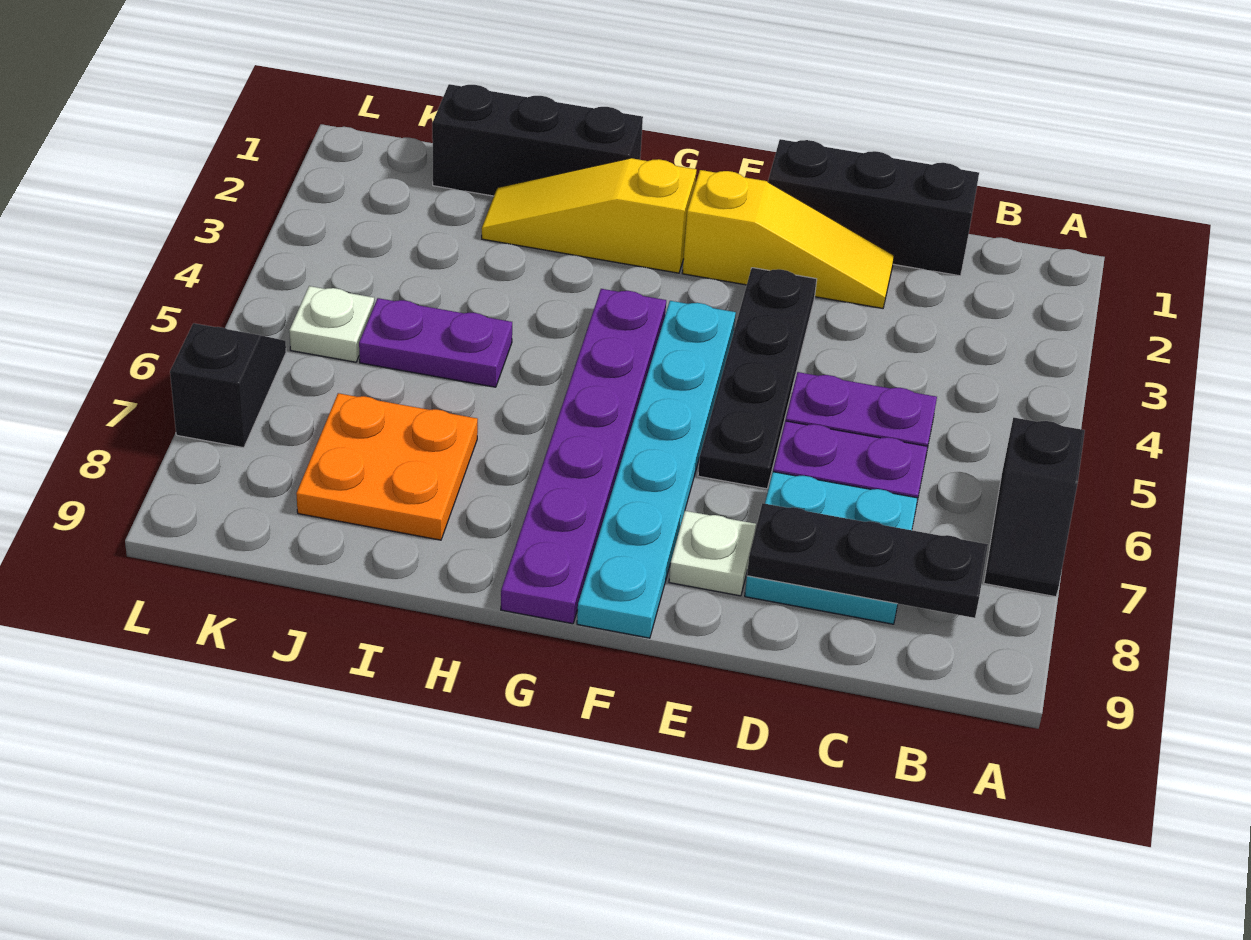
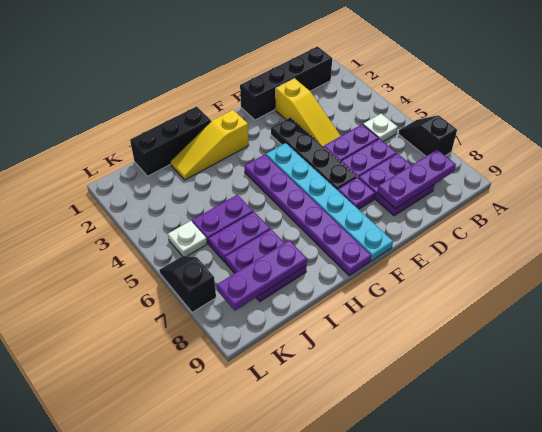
black slope A6:A7 level 1 top 6 -> black slope A6:A7 level 1 top 7
black plate B8:D8 level 2 -> purple plate B8:D8 level 2
black brick C1:E1 level 1 -> black brick B1:E1 level 1
cyan plate C7:D8 level 1 -> purple plate C7:D8 level 1
yellow slope D2:F2 level 1 top F -> yellow slope D2:D4 level 1 top 2
none -> purple plate E7 level 1
white plate E8 level 1 -> white plate B5 level 1
none -> purple plate I6:J6 level 1
orange plate I7:J8 level 1 -> purple plate I7:J8 level 1
none -> purple plate I8:K8 level 2

